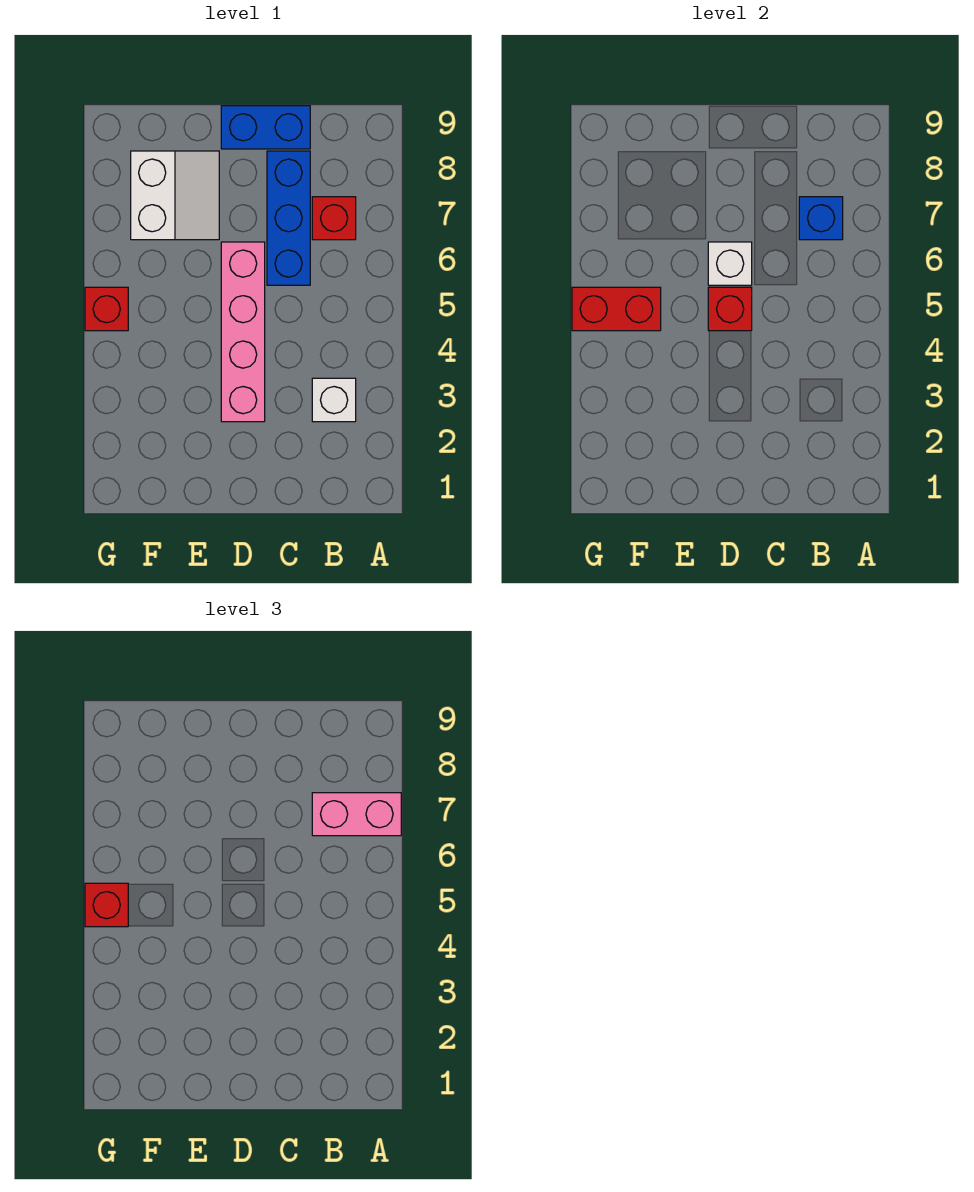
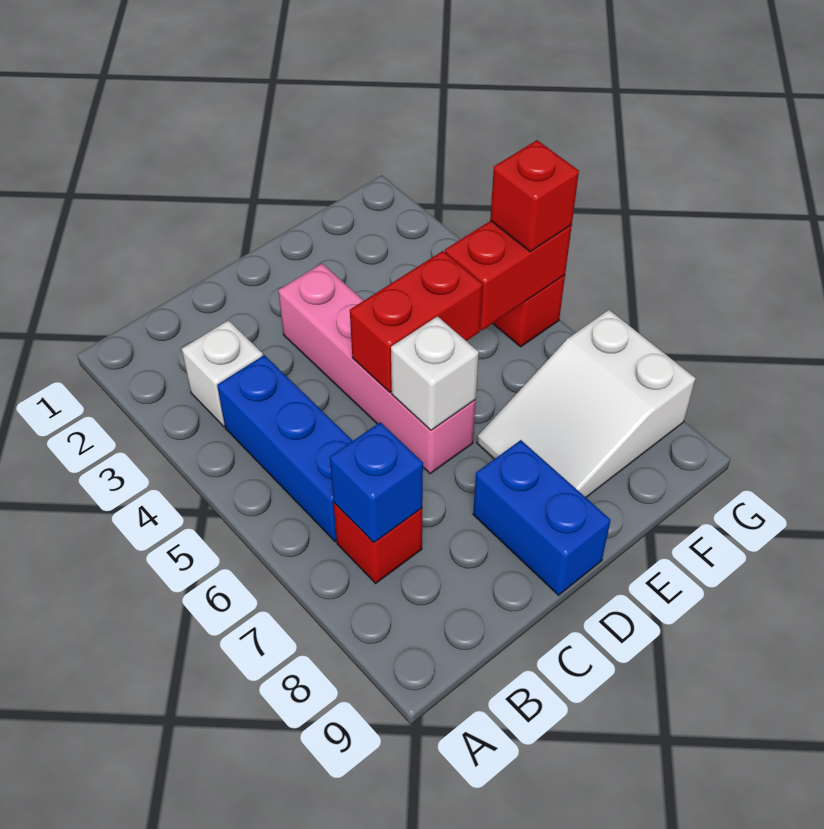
pink brick A7:B7 level 3 -> none
blue brick C6:C8 level 1 -> blue brick B4:B6 level 1
blue brick C9:D9 level 1 -> blue brick D8:D9 level 1
red brick D5 level 2 -> red brick D5:E5 level 2
white slope E7:F8 level 1 top F -> white slope E7:G8 level 1 top G

